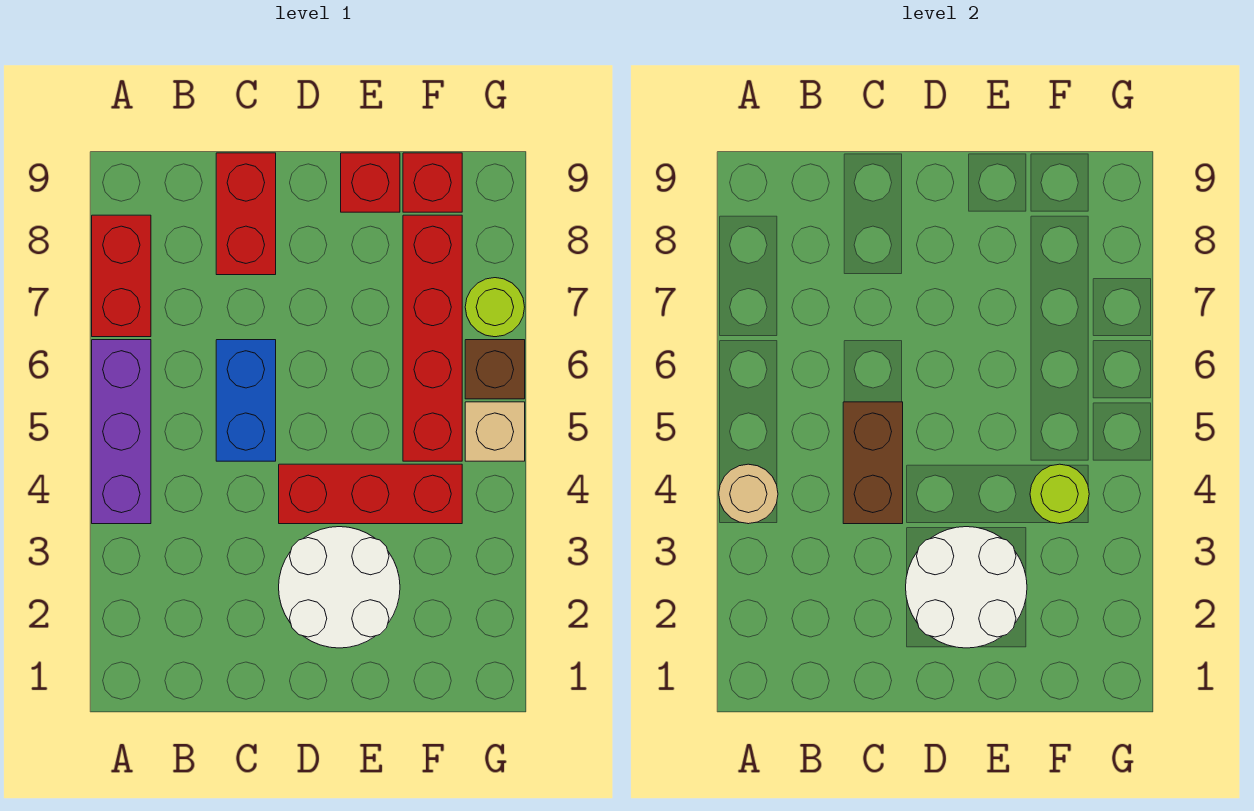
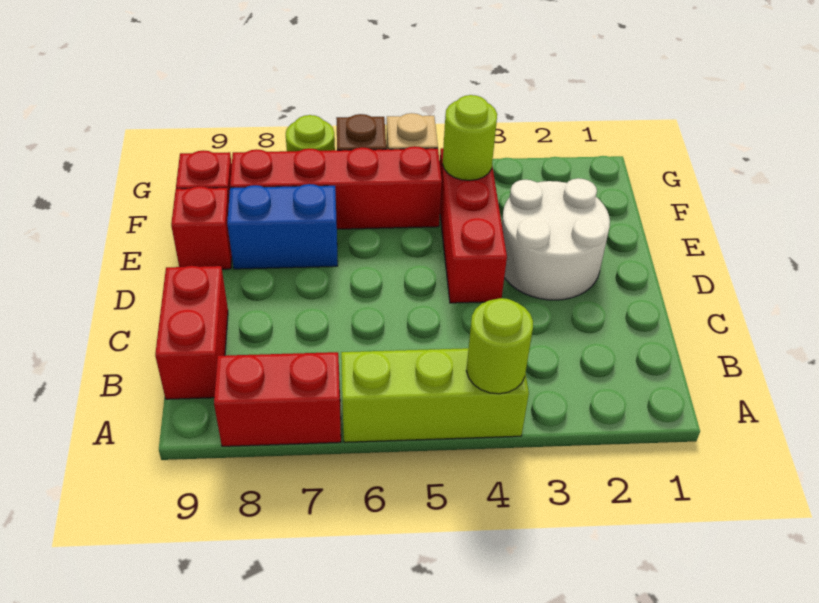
purple brick A4:A6 level 1 -> lime brick A4:A6 level 1
tan round brick A4 level 2 -> lime round brick A4 level 2
brown brick C4:C5 level 2 -> none
blue brick C5:C6 level 1 -> blue brick E7:E8 level 1
red brick C8:C9 level 1 -> red brick B9:C9 level 1
white round brick D2:E3 level 2 -> none

